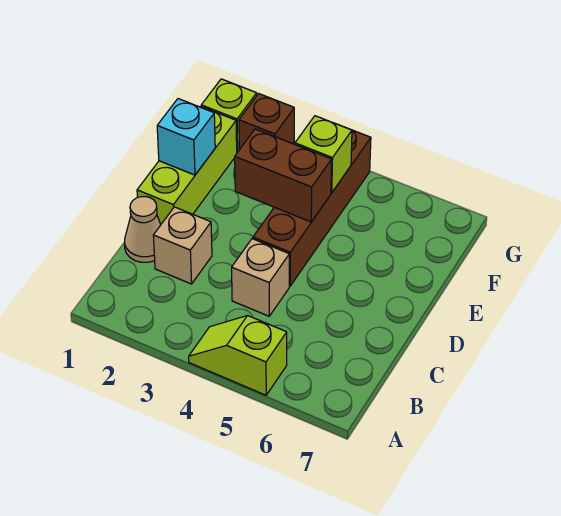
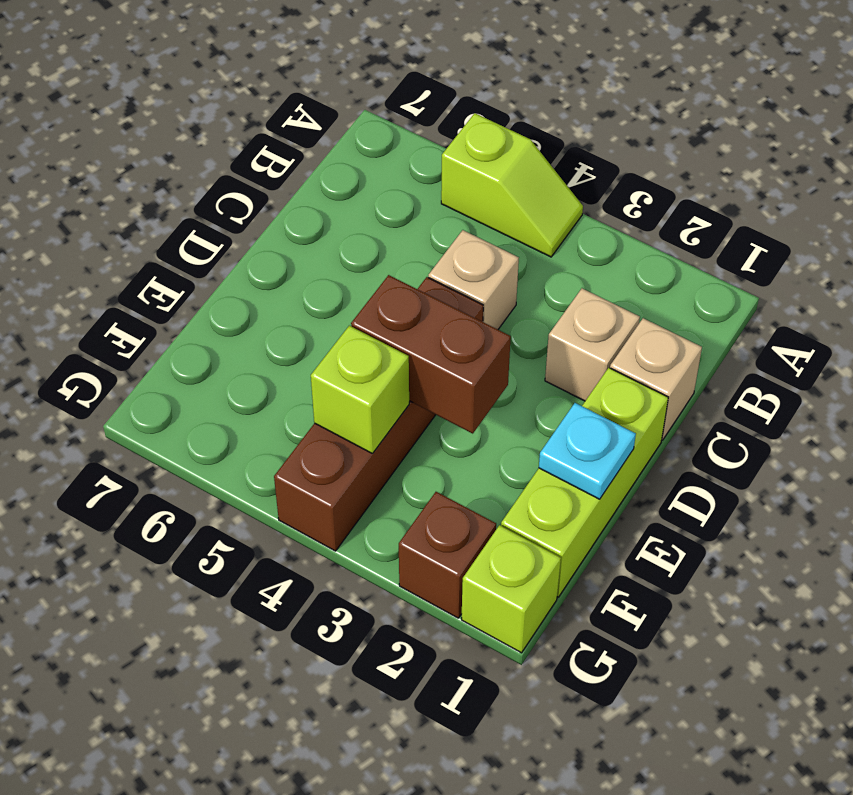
tan cone C1 level 1 -> tan brick C1 level 1
cyan brick E1 level 2 -> cyan plate E1 level 2

